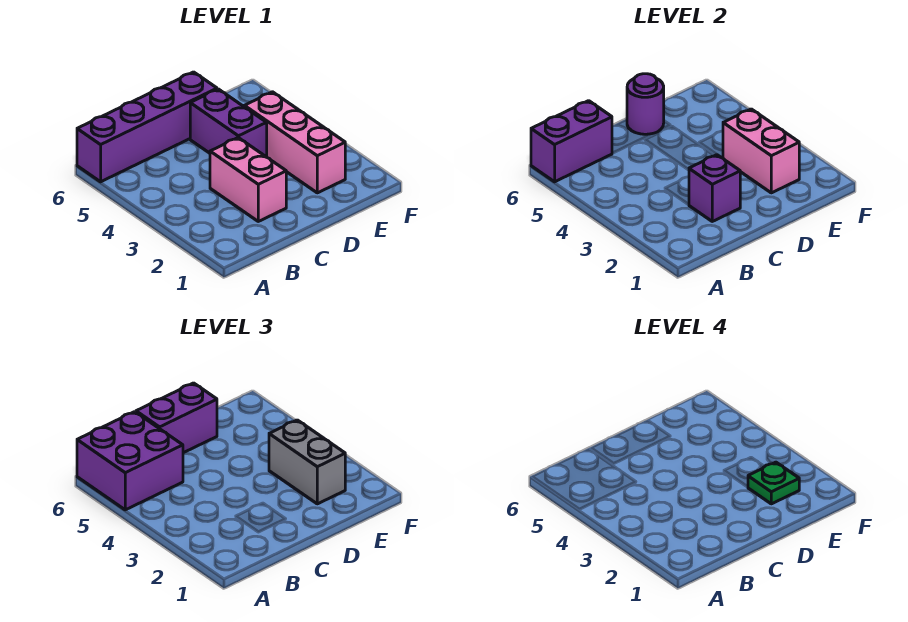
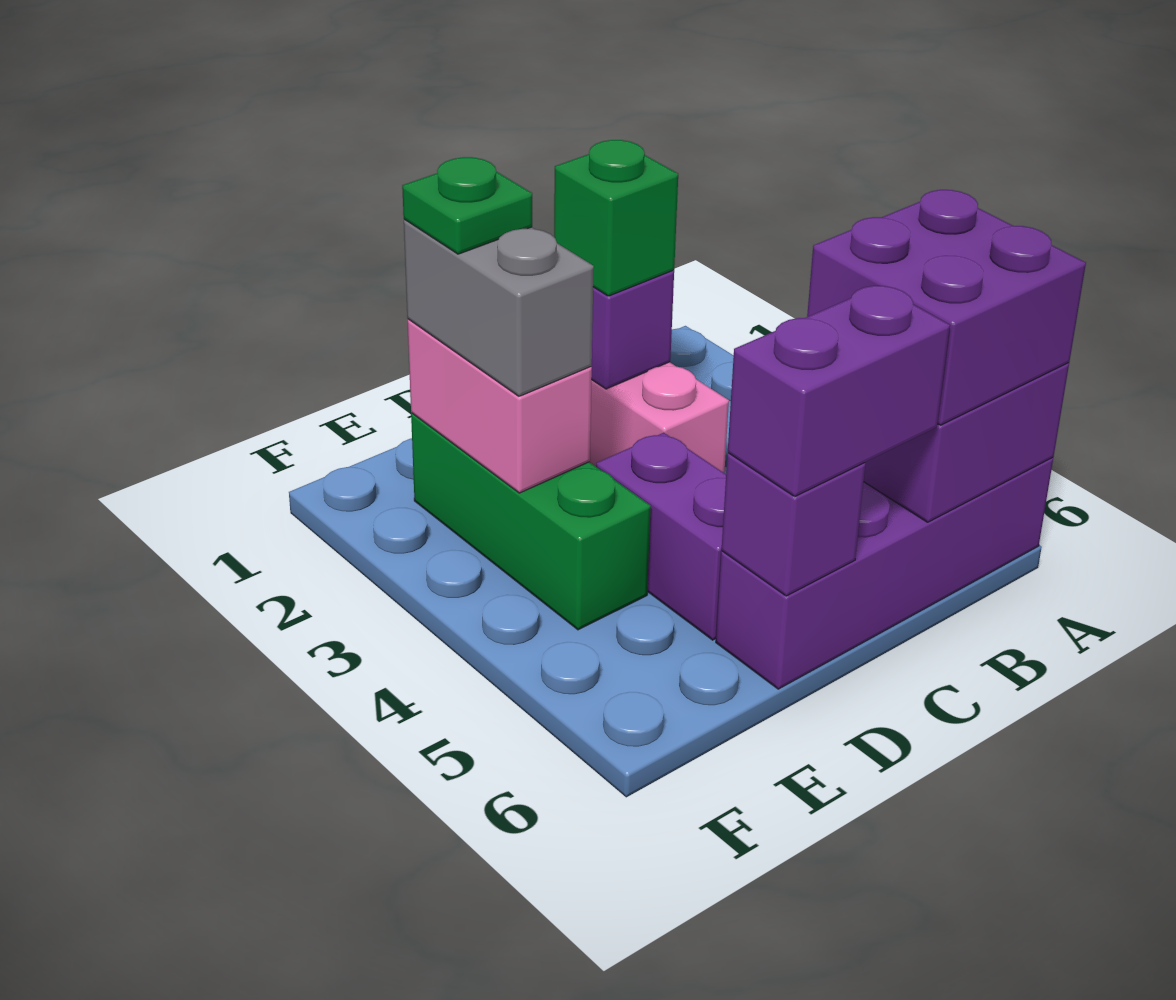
none -> green brick C2 level 3
purple round brick D6 level 2 -> purple brick D6 level 2
pink brick E2:E4 level 1 -> green brick E2:E4 level 1

